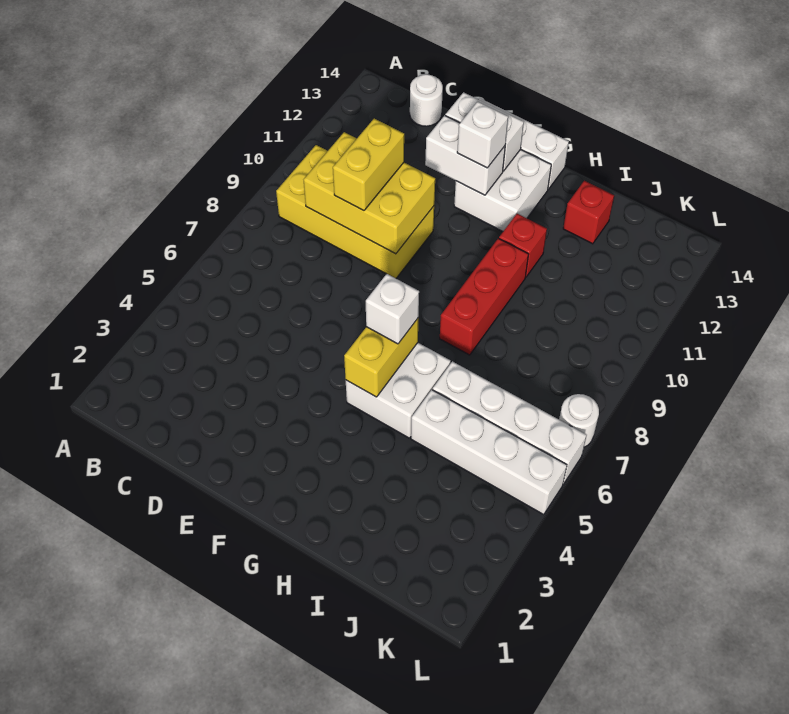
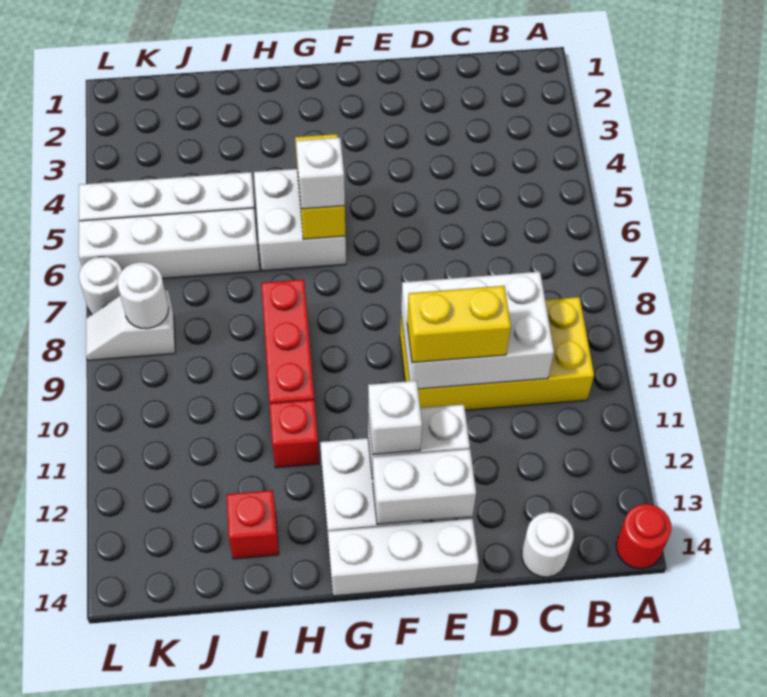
none -> red round brick A14 level 1
yellow brick C9:E10 level 2 -> white brick C9:E10 level 2
yellow brick D9:D10 level 3 -> yellow brick D10:E10 level 3
none -> white slope K8:L8 level 1 top K
none -> white round brick K8 level 2

